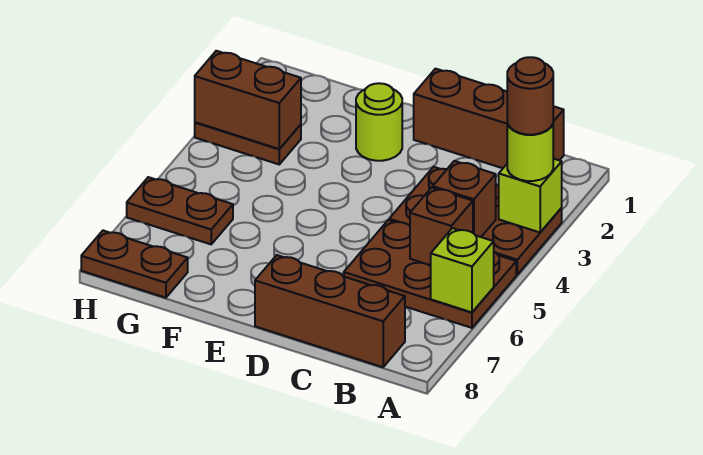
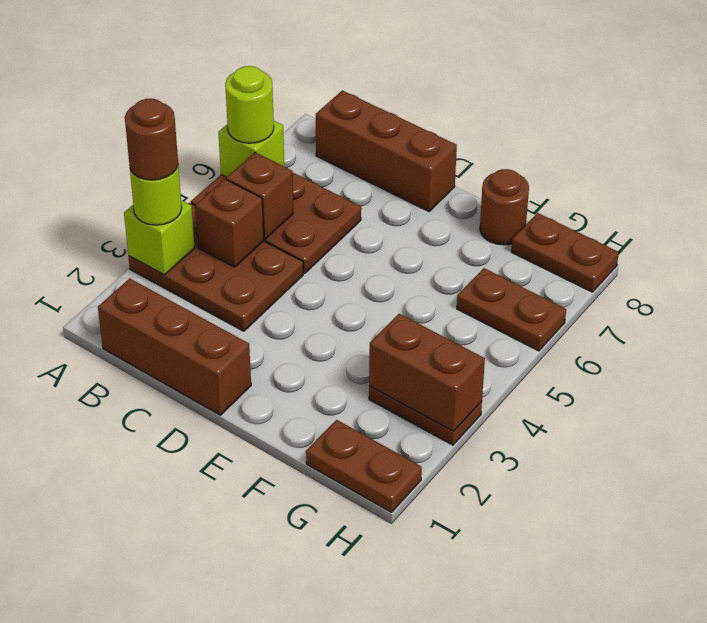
lime round brick E2 level 1 -> lime round brick A6 level 3
none -> brown round brick F8 level 1
none -> brown plate G1:H1 level 1

